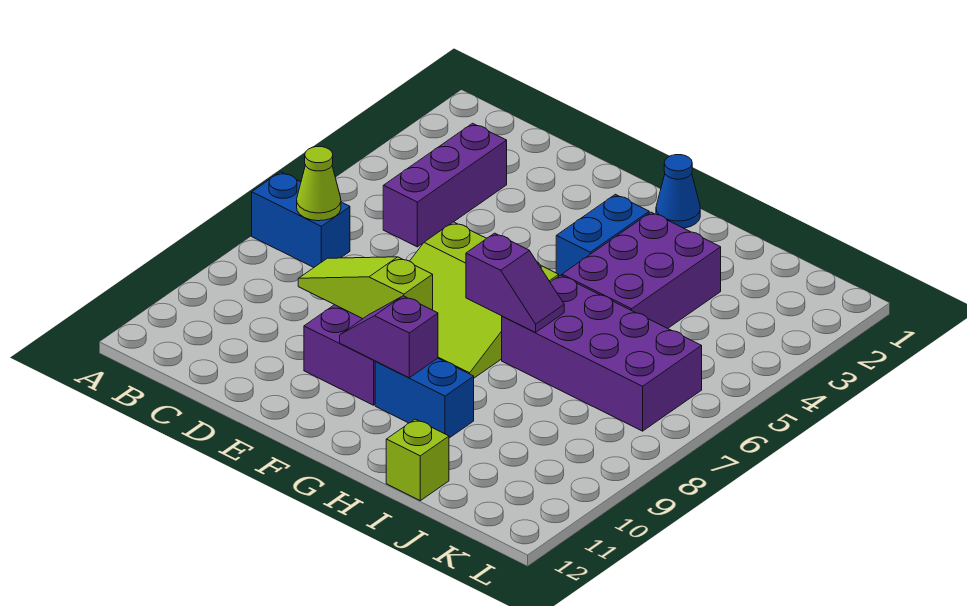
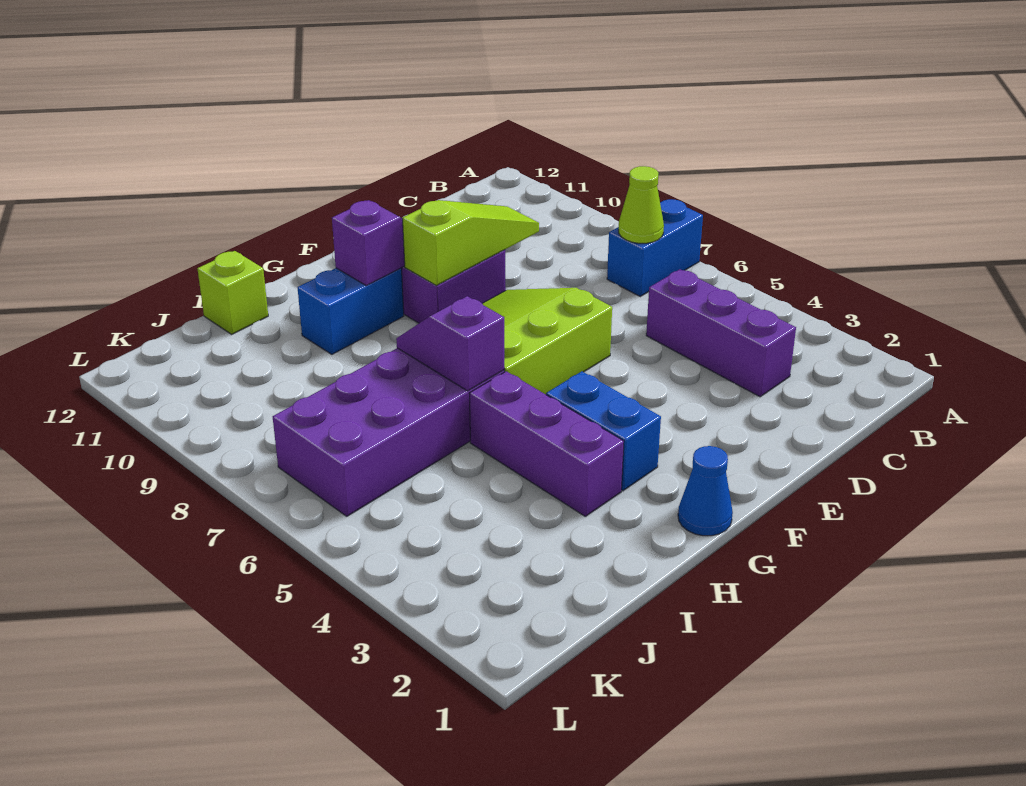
purple slope G7:H7 level 2 top G -> purple slope H6:H7 level 2 top 6
purple brick H3:I5 level 1 -> purple brick H3:H5 level 1

